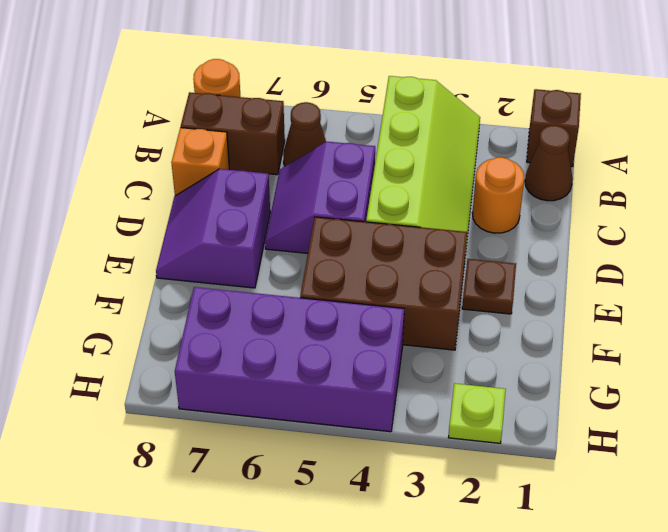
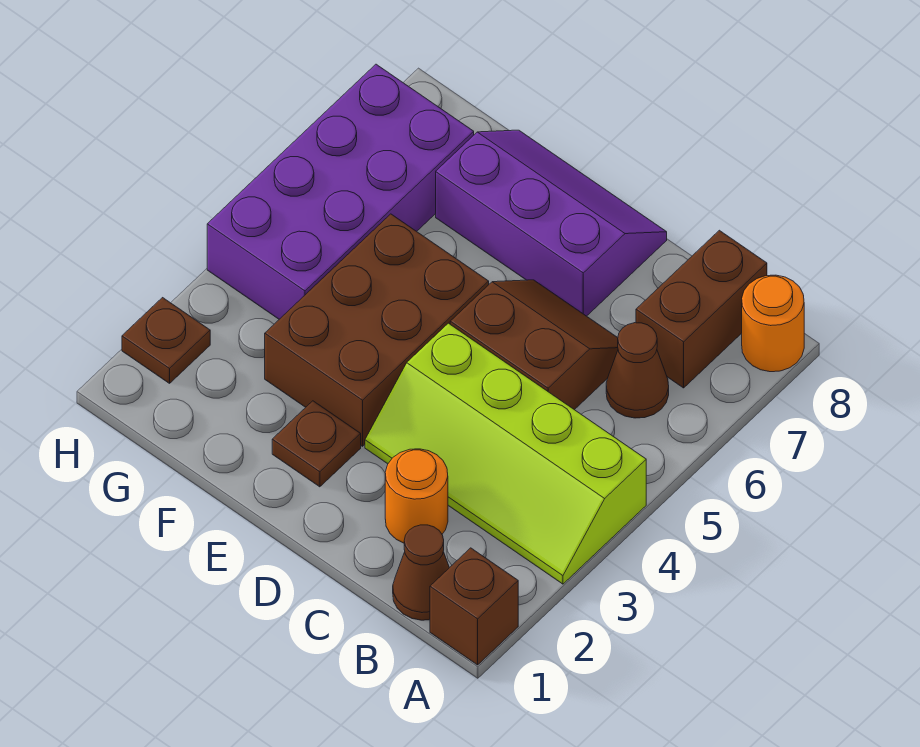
purple slope C5:D6 level 1 top 5 -> brown slope C5:D6 level 1 top 5
orange brick C8 level 1 -> none
purple slope D7:E8 level 1 top 7 -> purple slope D7:F8 level 1 top 7
lime plate H2 level 1 -> brown plate H2 level 1

